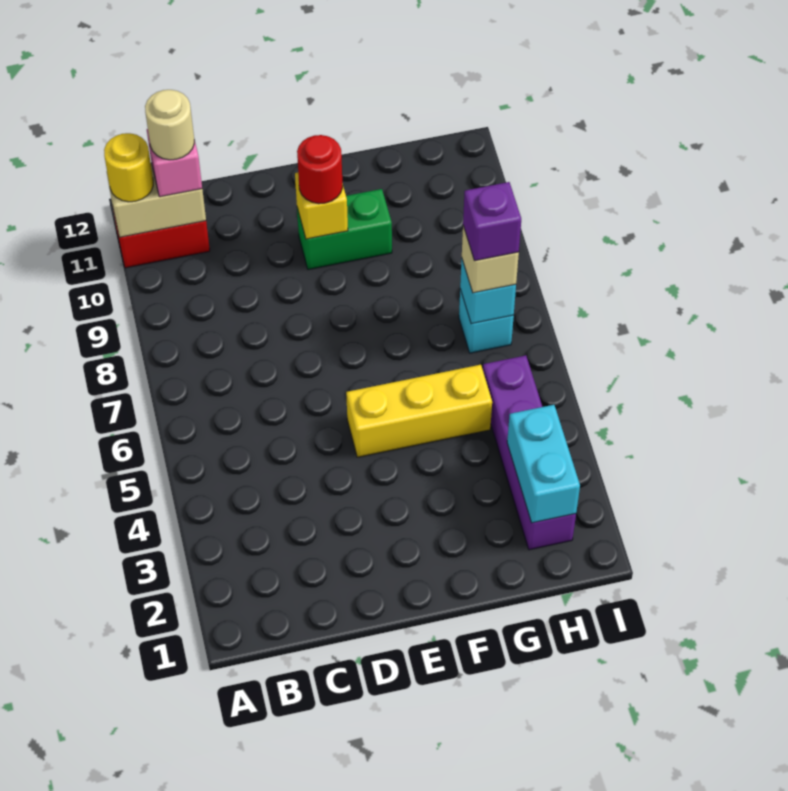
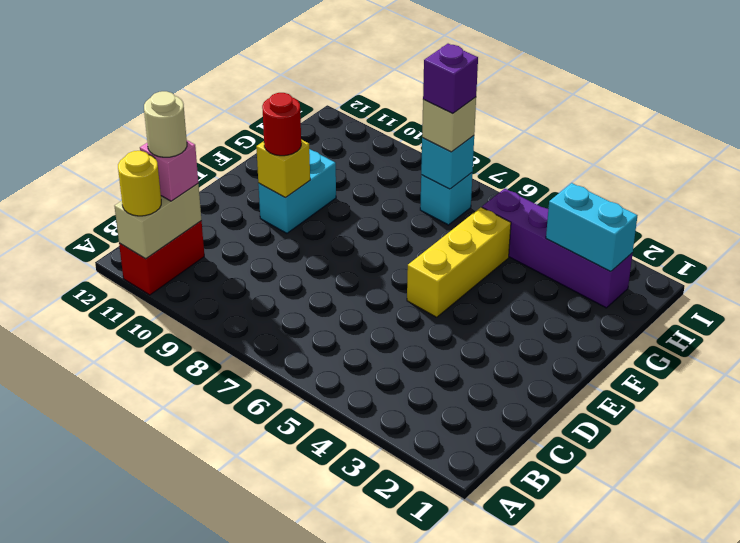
green brick E10:F10 level 1 -> cyan brick E10:F10 level 1

